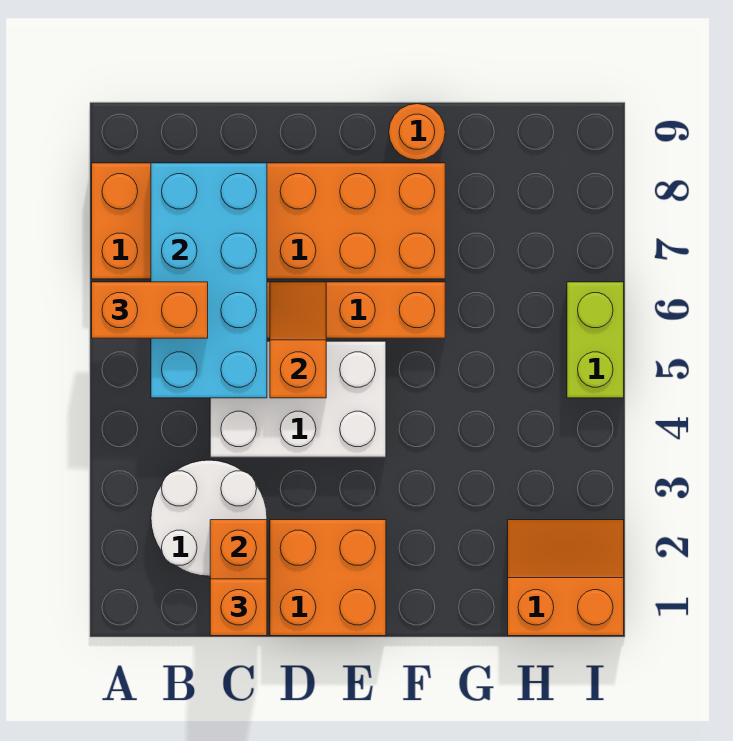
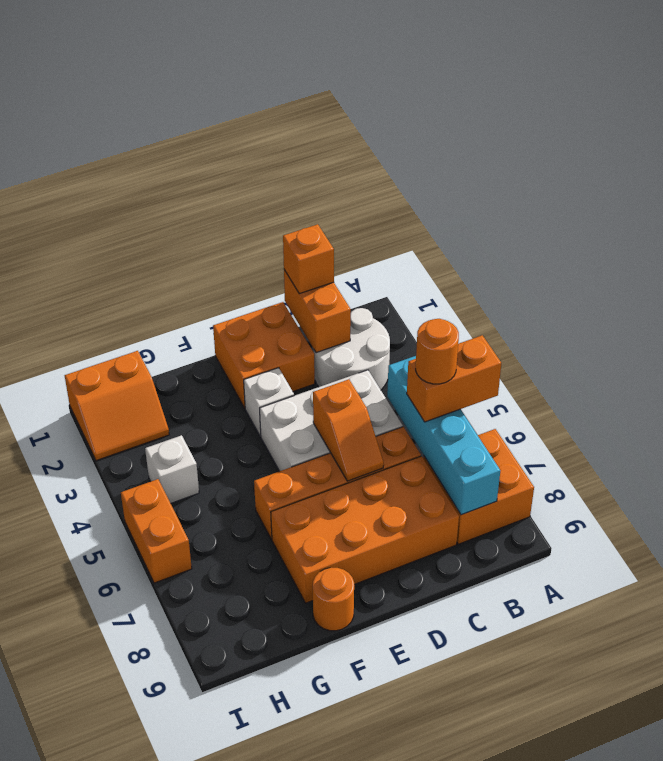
cyan brick B5:C8 level 2 -> cyan brick B5:B8 level 2
none -> orange round brick B6 level 4
none -> white brick E3 level 1
none -> white brick H4 level 1
lime brick I5:I6 level 1 -> orange brick I5:I6 level 1

